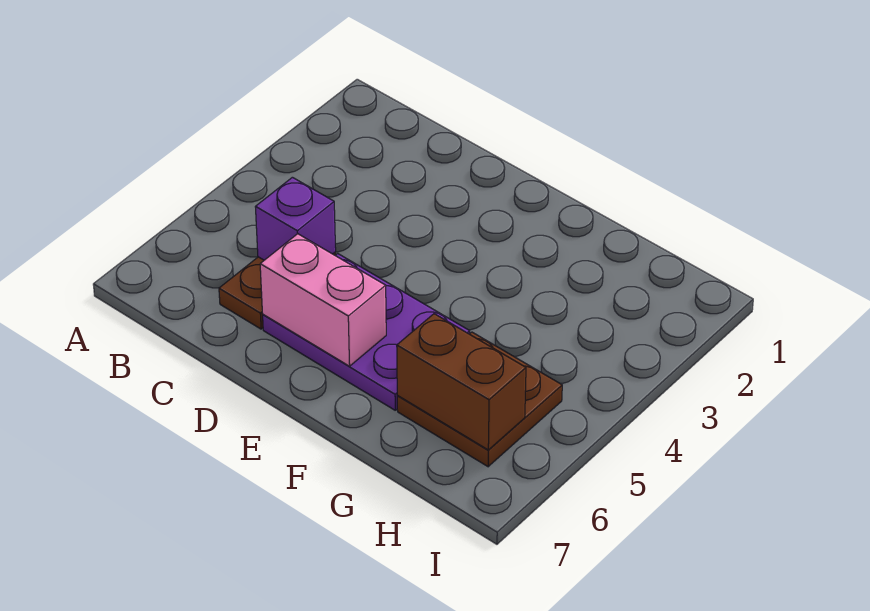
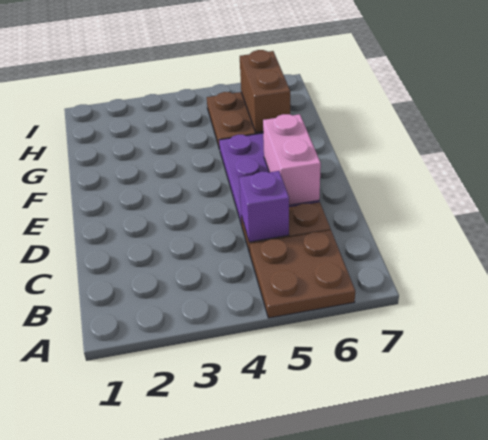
none -> brown plate A5:B6 level 1

